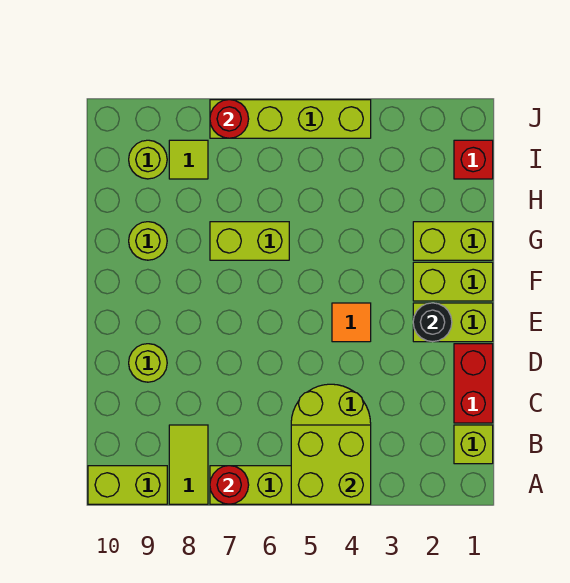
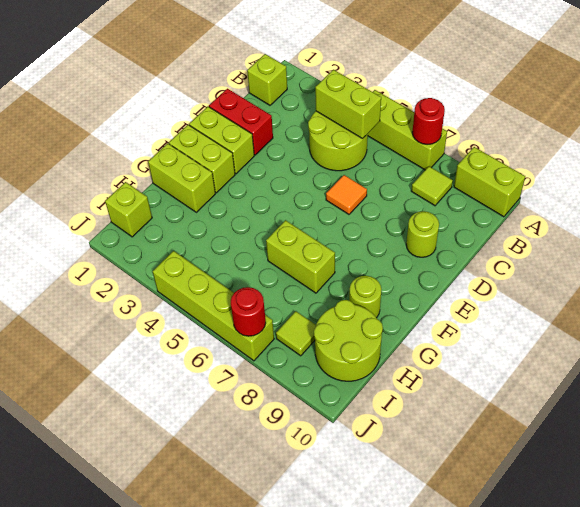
lime brick A4:B5 level 2 -> lime brick B4:B5 level 2
lime tile A8:B8 level 1 -> lime tile B8 level 1
red brick C1:D1 level 1 -> red brick D1:D2 level 1
black round brick E2 level 2 -> none
orange tile E4 level 1 -> orange tile D6 level 1
red brick I1 level 1 -> lime brick I1 level 1
lime round brick I9 level 1 -> lime round brick H9:I10 level 1

